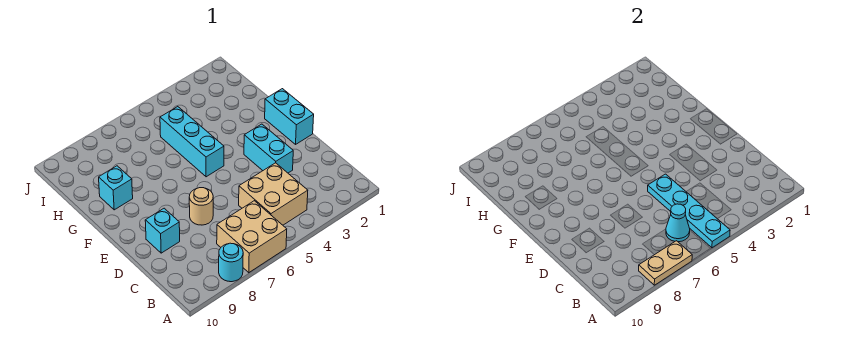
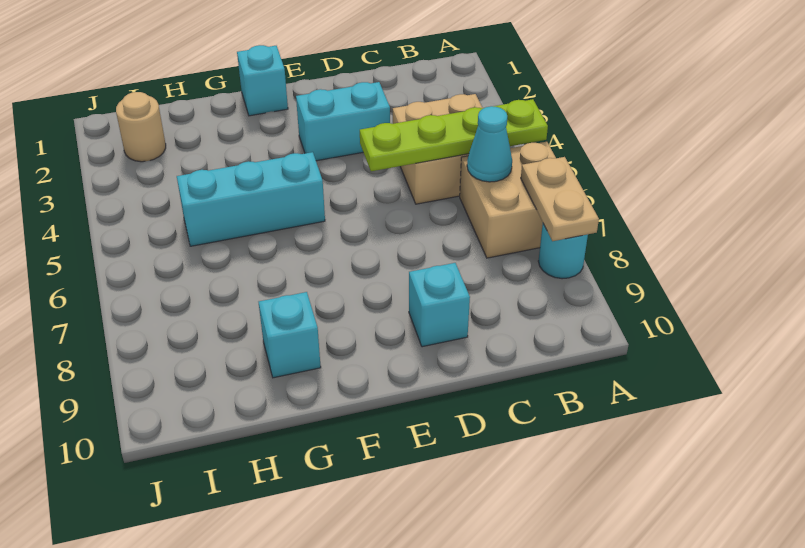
cyan plate A5:D5 level 2 -> lime plate A5:D5 level 2
tan round brick D7 level 1 -> tan round brick I2 level 1
cyan brick E1:F1 level 1 -> cyan brick F1 level 1

